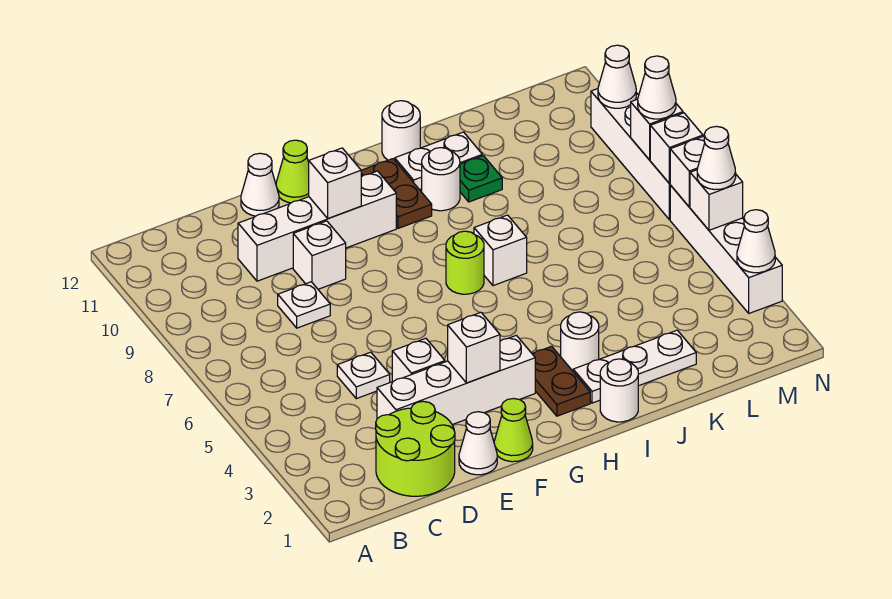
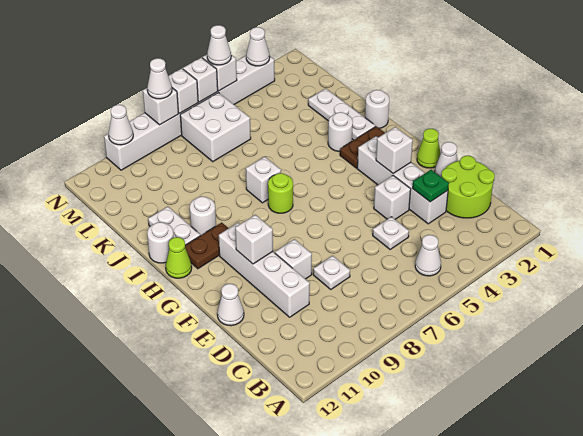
none -> white cone B5 level 1
lime cone F12 level 1 -> lime cone H12 level 1
green plate J10 level 1 -> green plate D3 level 2
none -> white brick L6:M7 level 1

